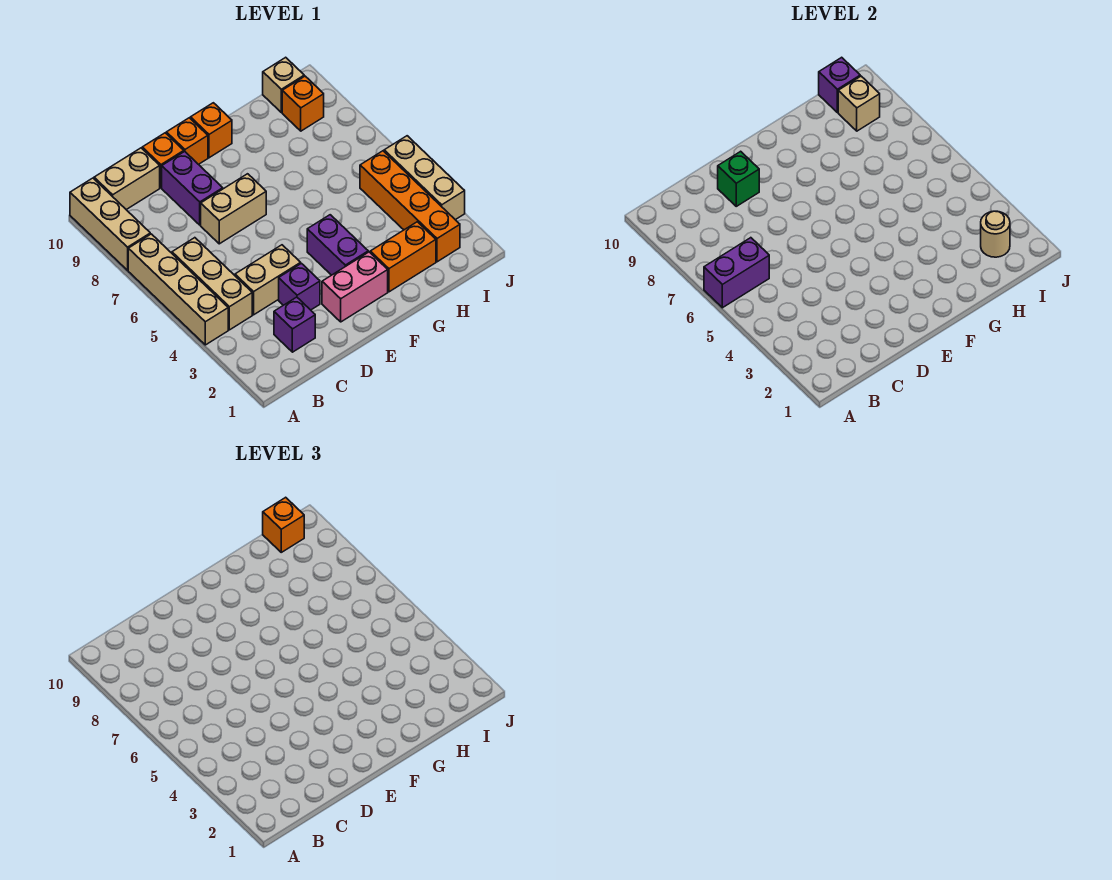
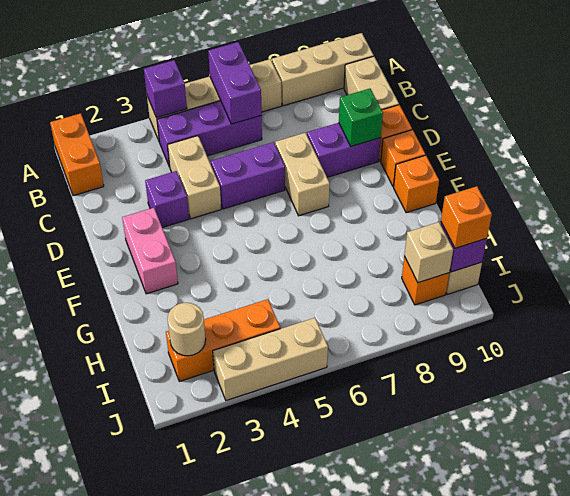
tan brick B4:B6 level 1 -> purple brick B4:B6 level 1
purple brick C2 level 1 -> purple brick A4 level 2
purple brick F3:F4 level 1 -> purple brick D5:D6 level 1
orange brick G2:H2 level 1 -> orange brick A1:B1 level 1
orange brick I2:I5 level 1 -> orange brick I2:I4 level 1

